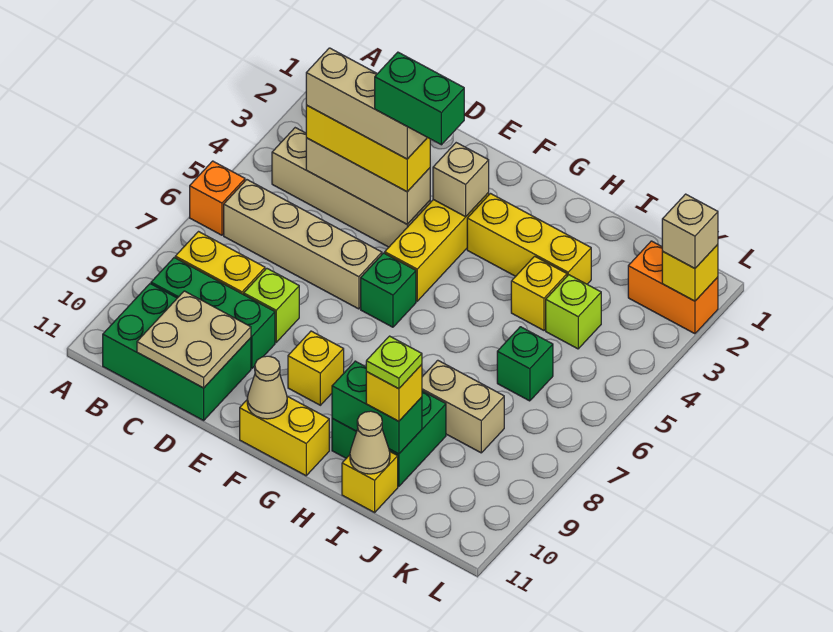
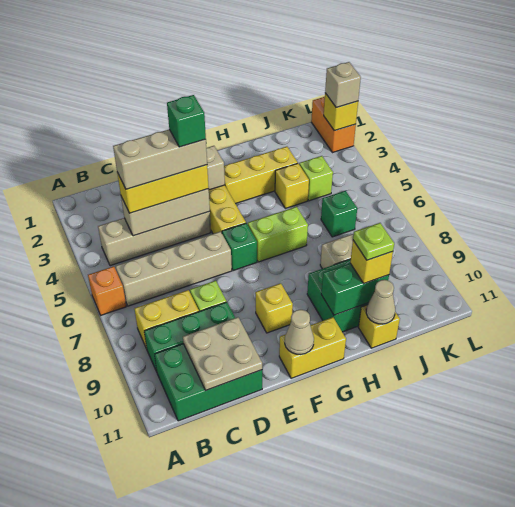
green brick E4:F4 level 5 -> green brick E4 level 5
none -> lime brick G6:H6 level 1
orange brick K2:L2 level 1 -> orange brick L1:L2 level 1

